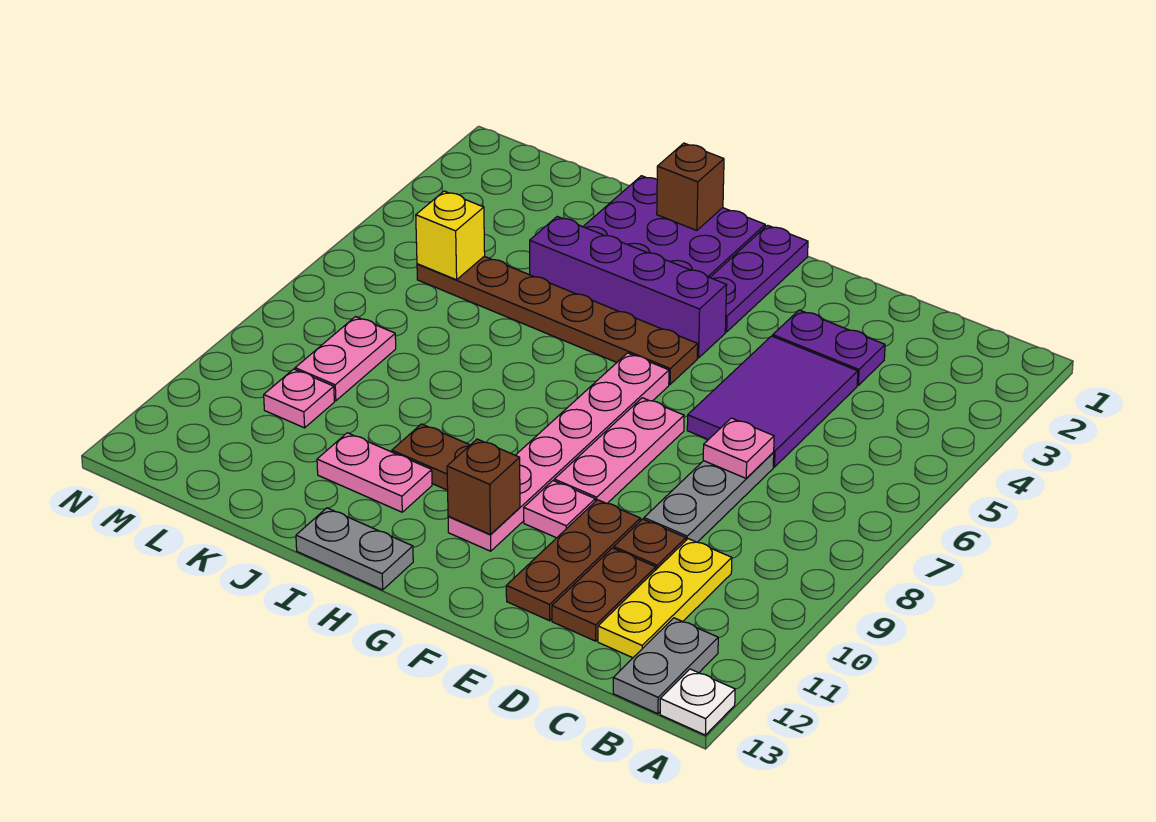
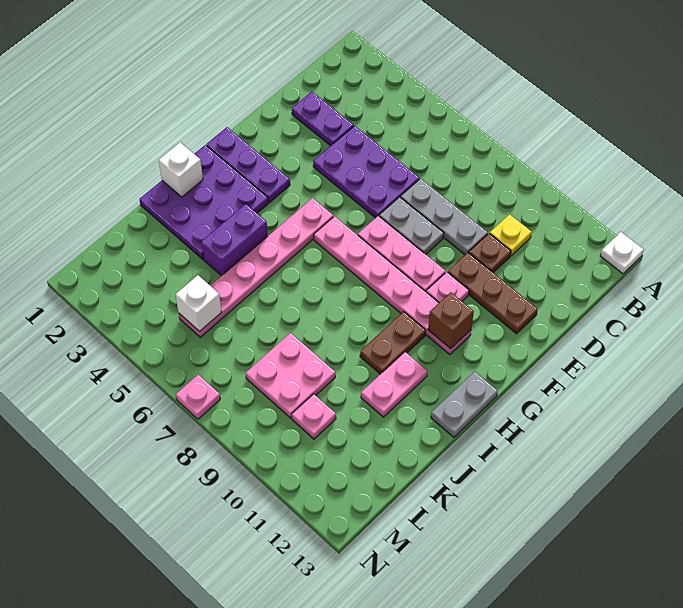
grey plate B12:B13 level 1 -> grey plate E7:E8 level 1
yellow plate C10:C12 level 1 -> yellow plate C10 level 1
purple plate D3:E3 level 1 -> purple plate D2:D3 level 1
purple tile D4:E6 level 1 -> purple plate D4:E6 level 1
pink plate D7 level 2 -> pink plate N7 level 1
brown plate D11:D12 level 1 -> none
purple brick G4:J4 level 1 -> purple brick I4:J4 level 1
brown plate G5:L5 level 1 -> pink plate G5:L5 level 1
brown brick I1 level 2 -> white brick I1 level 2
yellow brick L5 level 2 -> white brick L5 level 2
pink plate L8:L9 level 1 -> pink plate K8:L9 level 1

